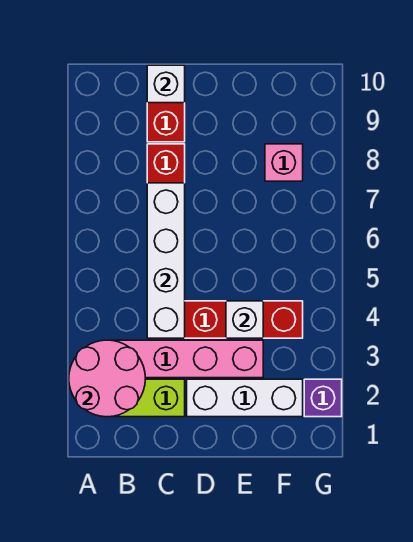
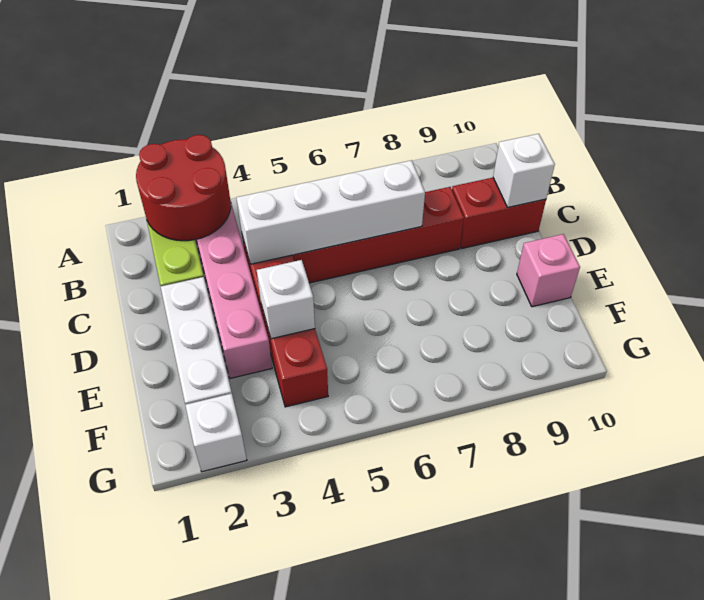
pink round brick A2:B3 level 2 -> red round brick A2:B3 level 2
pink brick F8 level 1 -> pink brick E10 level 1
purple brick G2 level 1 -> white brick G2 level 1

